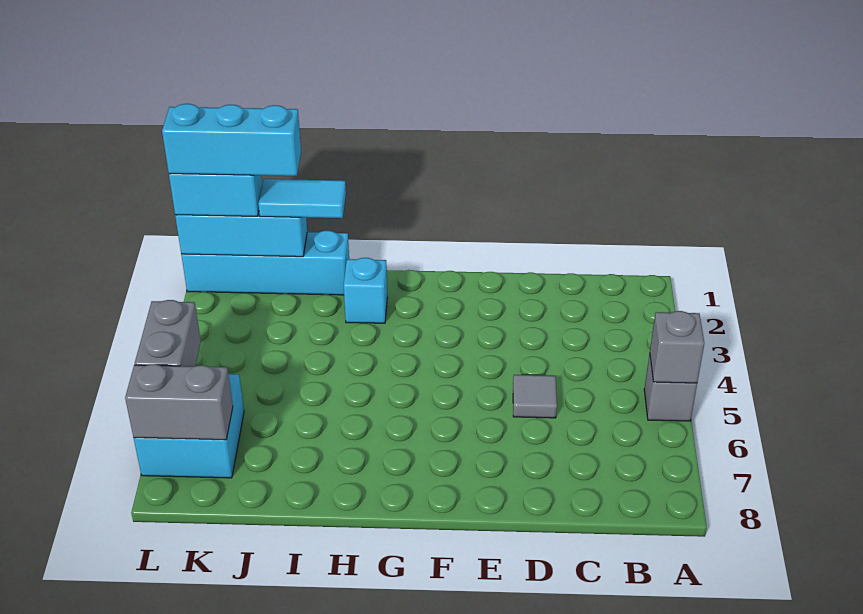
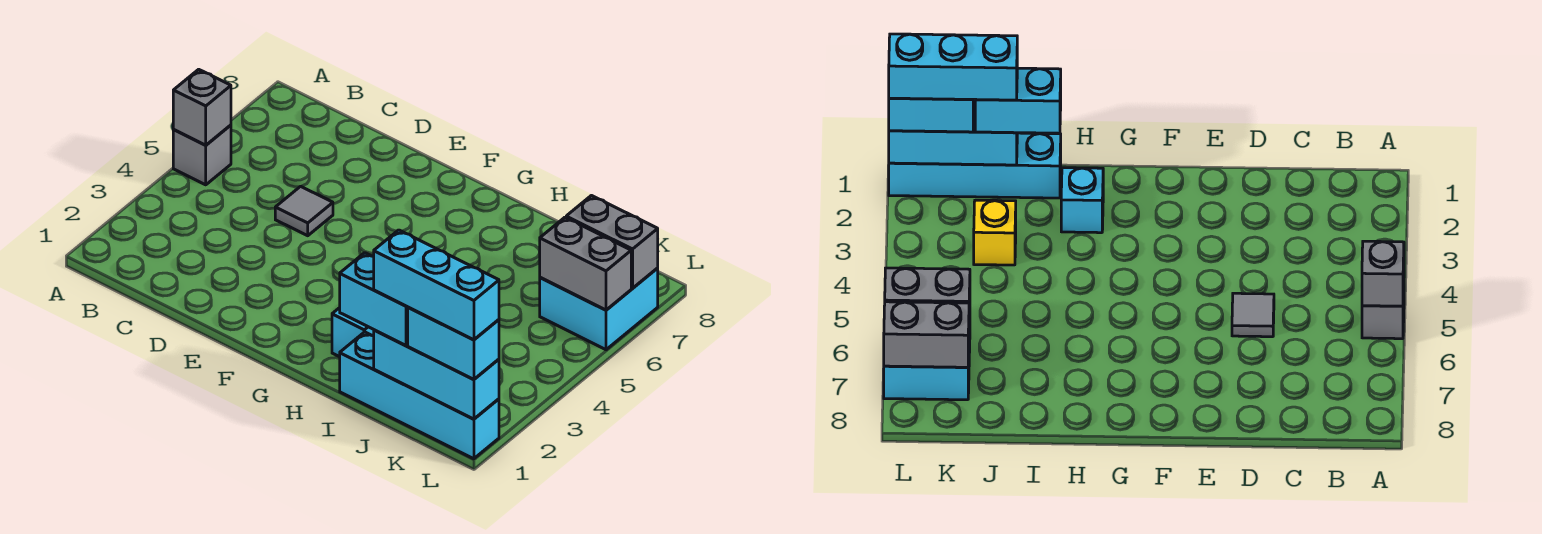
cyan tile I1:J1 level 3 -> cyan brick I1:J1 level 3
none -> yellow brick J3 level 1
grey brick L5:L6 level 2 -> grey brick K6:L6 level 2

